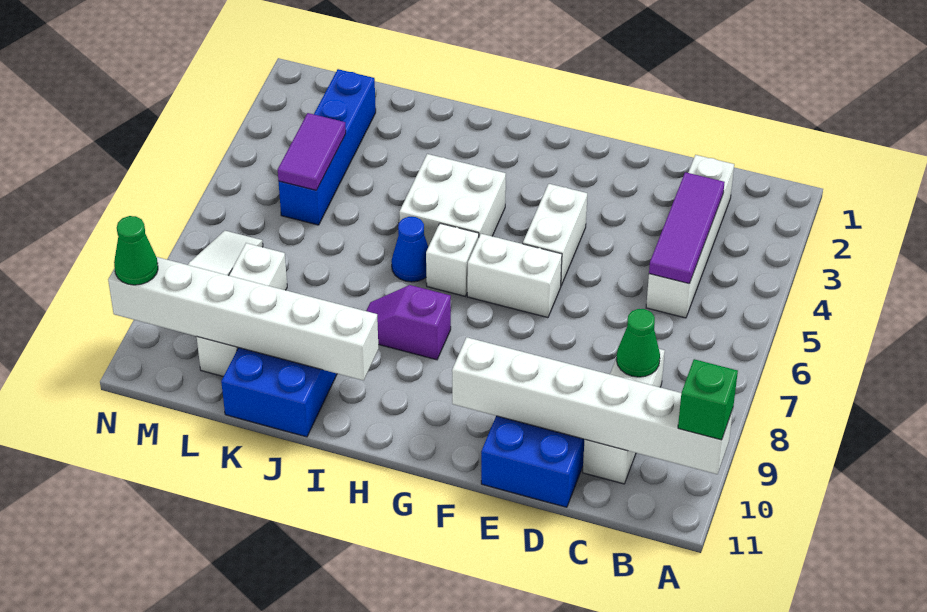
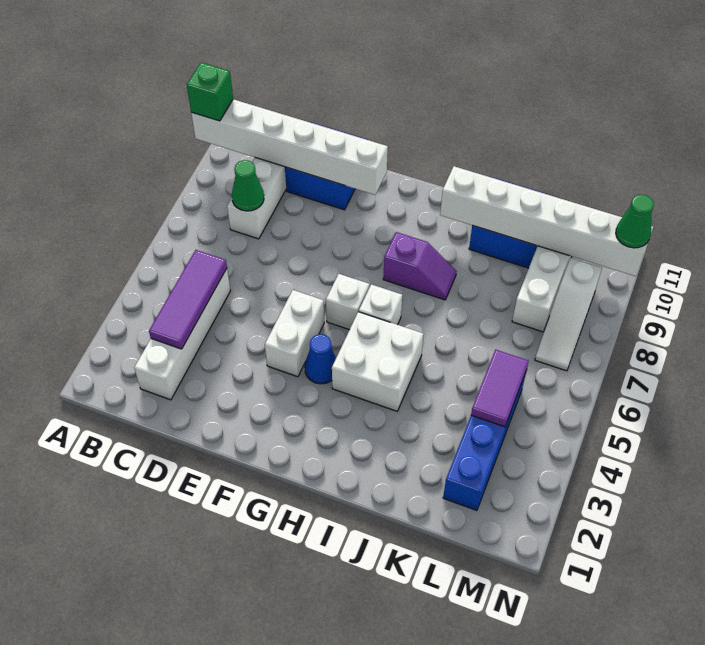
white brick F6:G6 level 1 -> white brick G6 level 1
blue cone I6 level 1 -> blue cone G4 level 1

